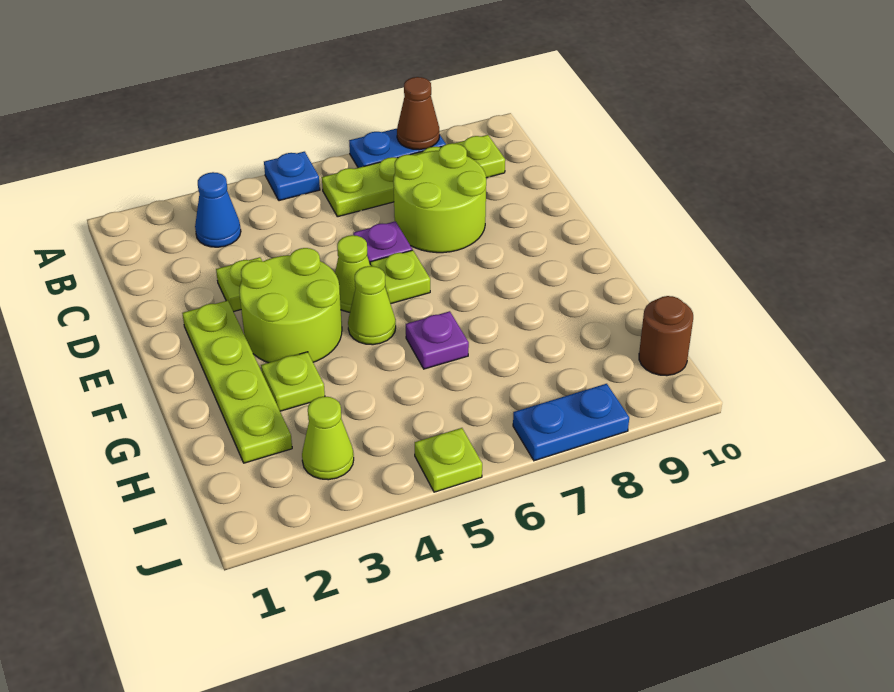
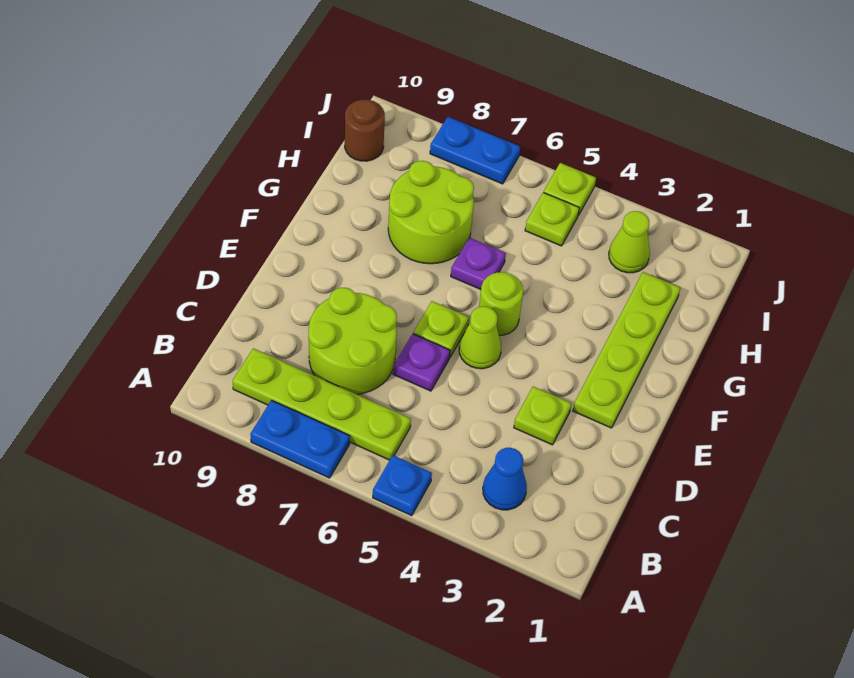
brown cone A8 level 2 -> none
lime round brick E3:F4 level 1 -> lime round brick G7:H8 level 1
lime cone F5 level 1 -> lime round brick F5 level 1
lime plate G3 level 1 -> lime plate I5 level 1

